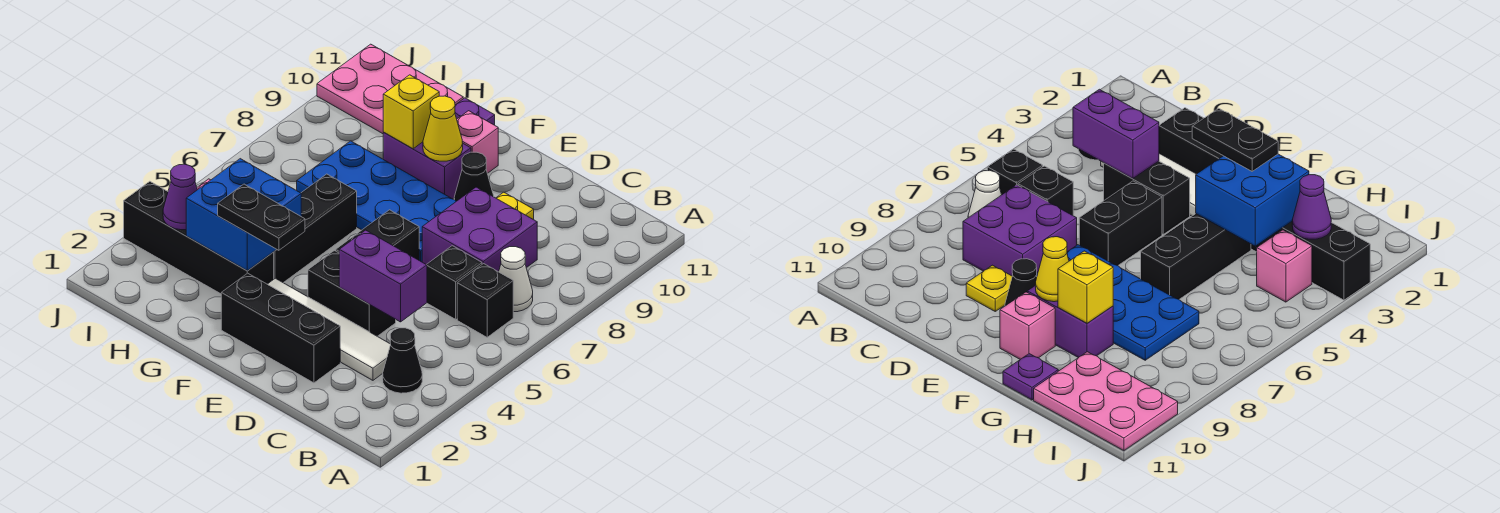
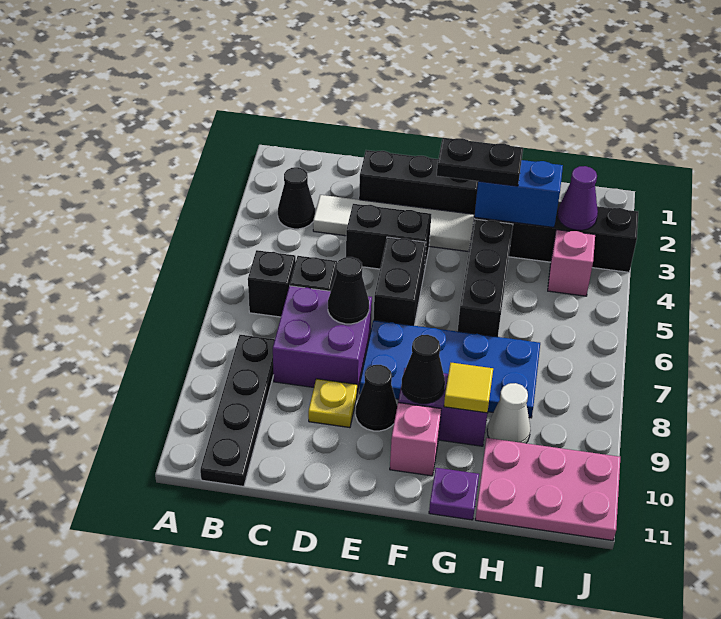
white cone B7 level 1 -> white cone H9 level 1
none -> black plate B8:B11 level 1
purple brick C4:D4 level 2 -> none
none -> black cone D7 level 2
yellow cone F9 level 2 -> black cone F9 level 2
blue brick G3:H4 level 2 -> blue brick G3:H3 level 2
yellow brick G9 level 2 -> yellow tile G9 level 2

